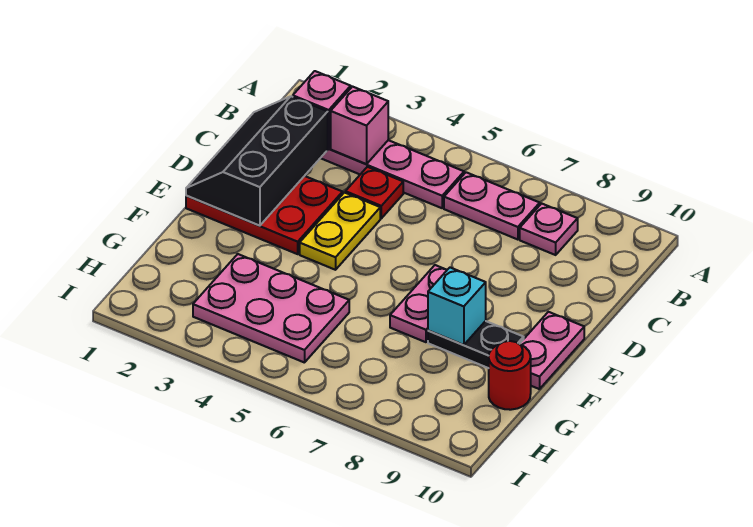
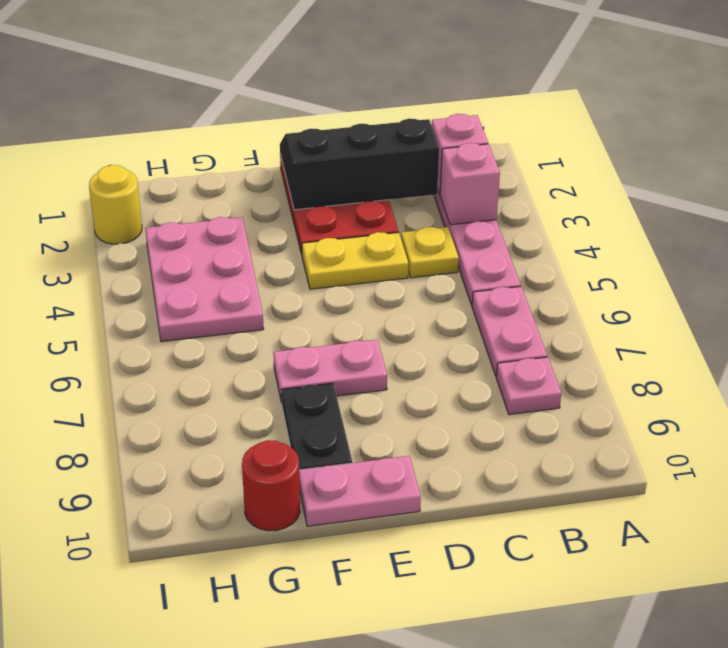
red plate C4 level 1 -> yellow plate C4 level 1
cyan brick F8 level 2 -> none
none -> yellow round brick I2 level 1

